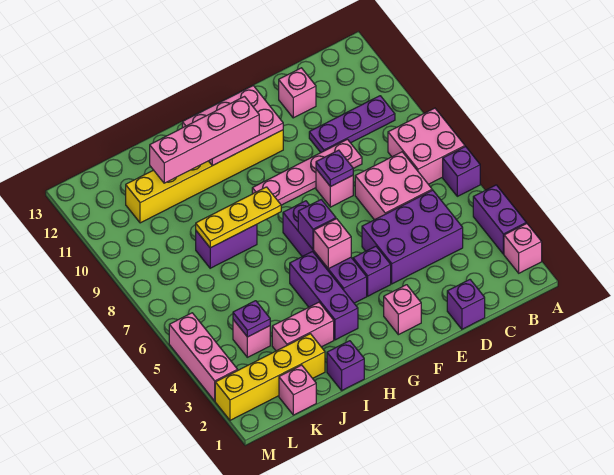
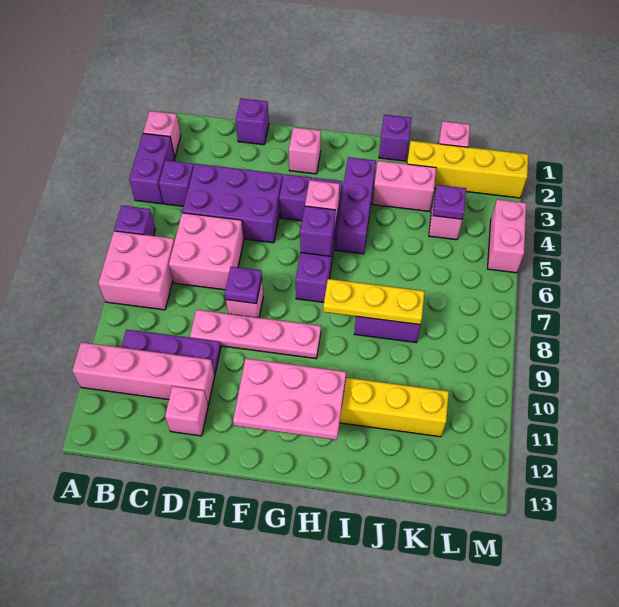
none -> purple brick B4 level 1
pink brick G11:J11 level 3 -> pink brick A11:D11 level 1
pink brick M3:M5 level 1 -> pink brick M4:M5 level 1

